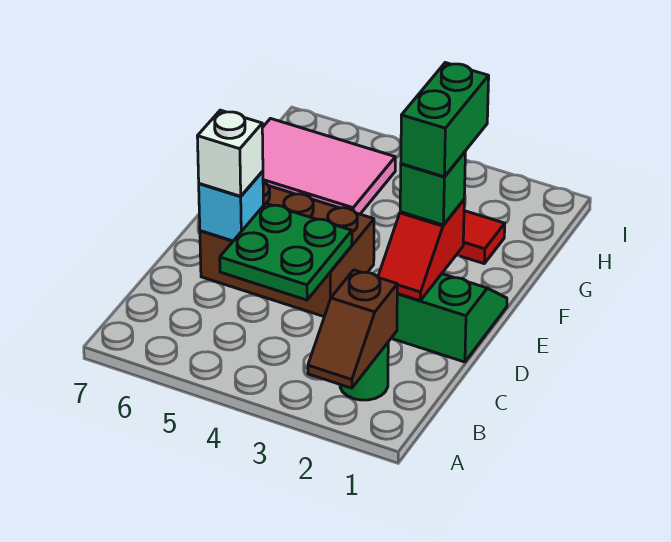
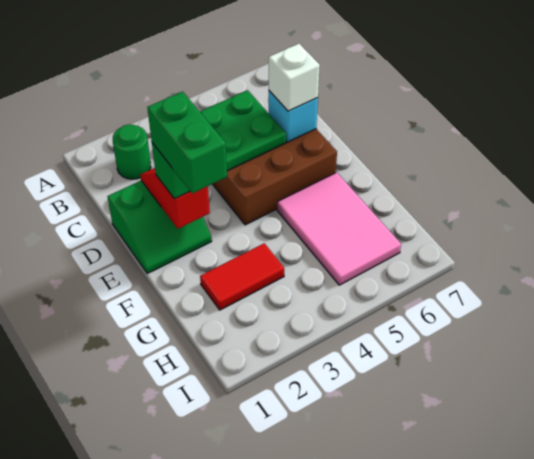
brown slope A2:B2 level 2 top B -> none
pink tile G5:H7 level 1 -> pink tile F5:H6 level 1

